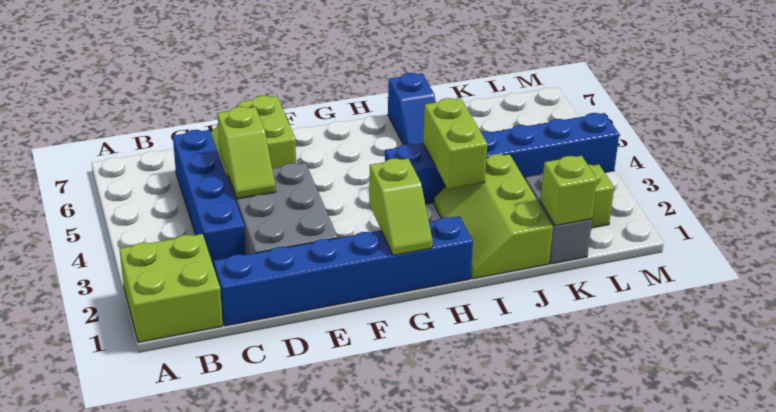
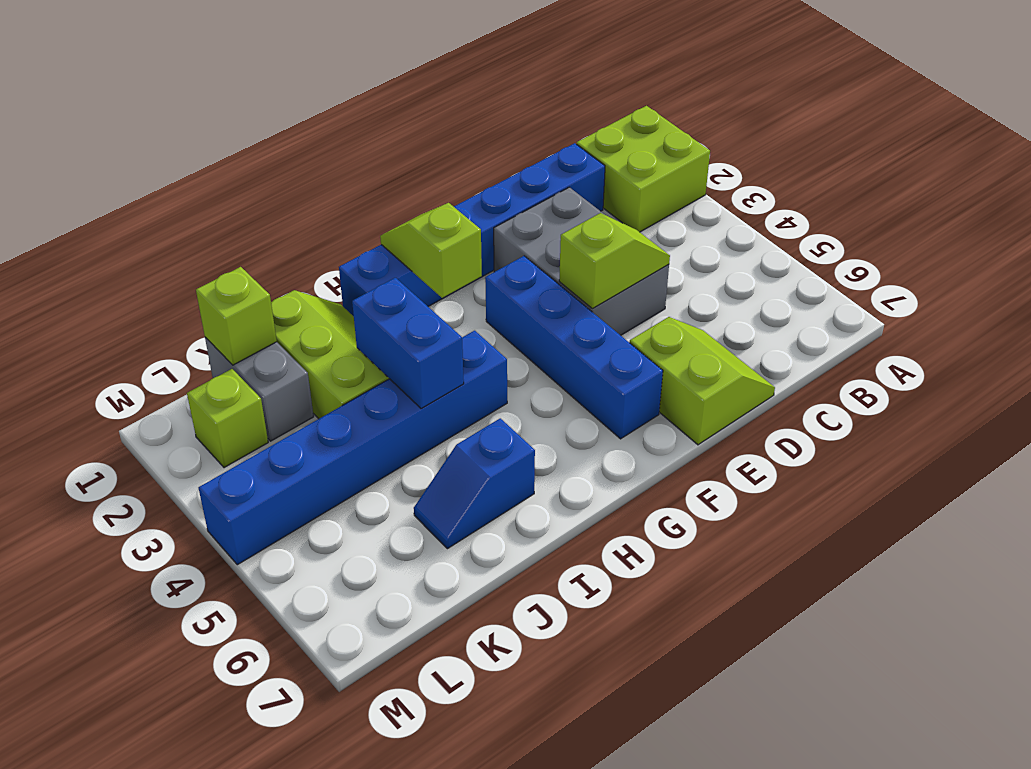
blue brick C3:C6 level 1 -> blue brick F3:F6 level 1
lime slope D4:D5 level 2 top 5 -> lime slope D4:E4 level 2 top E
lime brick I3:I4 level 2 -> blue brick I3:I4 level 2
blue slope I6:I7 level 1 top 7 -> blue slope I6:J6 level 1 top I

